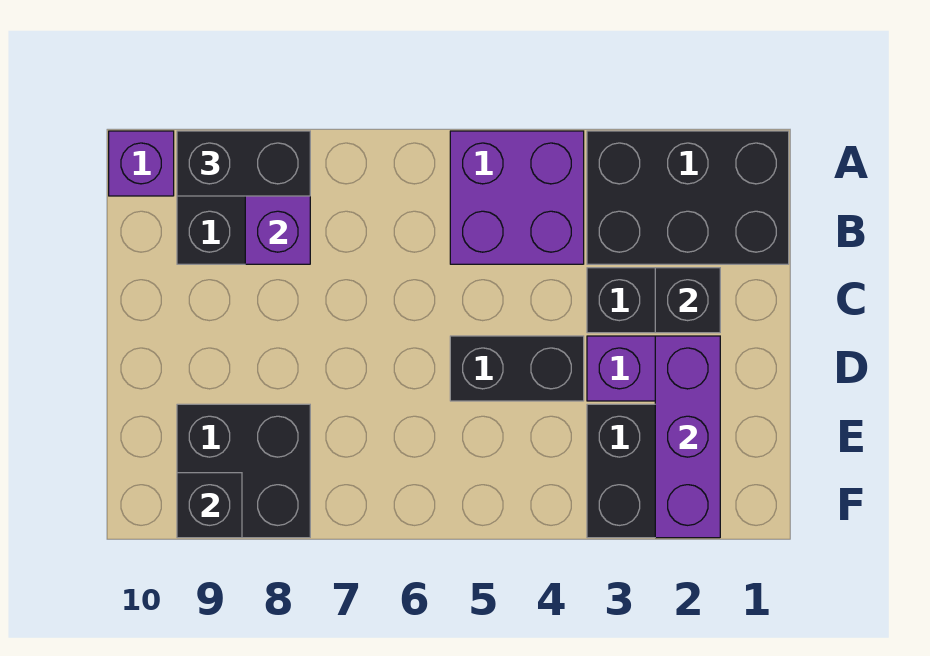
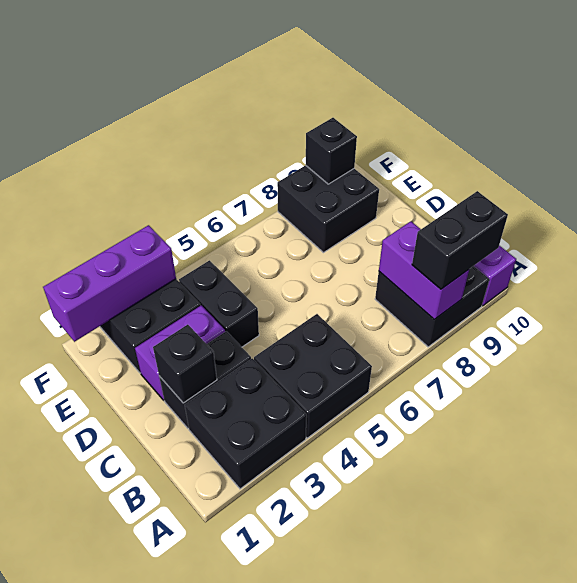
black brick A1:B3 level 1 -> black brick A2:B3 level 1
purple brick A4:B5 level 1 -> black brick A4:B5 level 1
purple brick D2:F2 level 2 -> purple brick F1:F3 level 2
black brick D4:D5 level 1 -> black brick D4:E4 level 1

